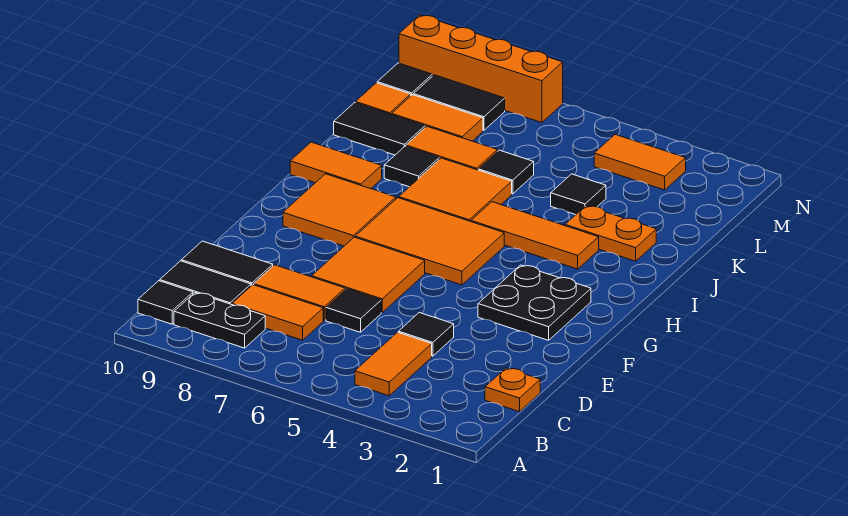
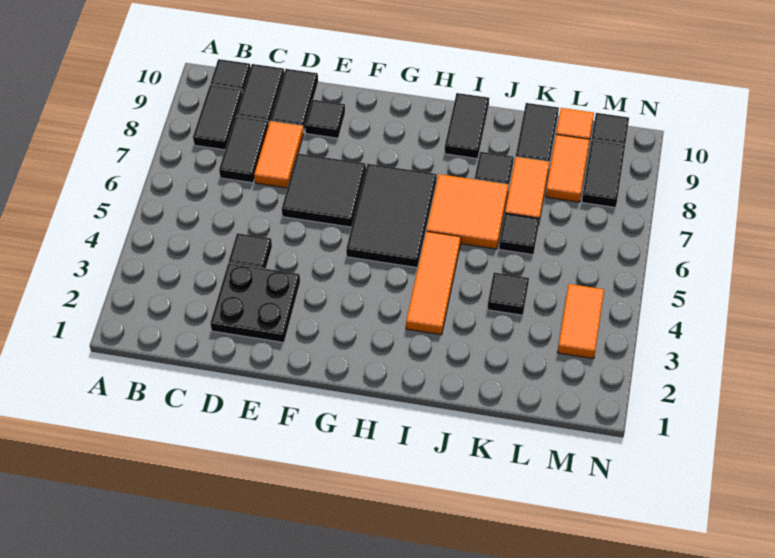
orange tile B4:C4 level 1 -> none
black plate B8:B9 level 1 -> black tile B8:B9 level 1
orange plate C1 level 1 -> none
orange tile C7:C8 level 1 -> black tile C7:C8 level 1
black tile D6 level 1 -> black tile E9 level 1
orange tile E6:F7 level 1 -> black tile E6:F7 level 1
black plate F2:G3 level 1 -> black plate D2:E3 level 1
orange tile G5:H7 level 1 -> black tile G5:H7 level 1
orange tile G8:H9 level 1 -> none
orange tile I9:I10 level 1 -> black tile I9:I10 level 1
orange plate J2:J3 level 1 -> none
orange brick N7:N10 level 1 -> none

